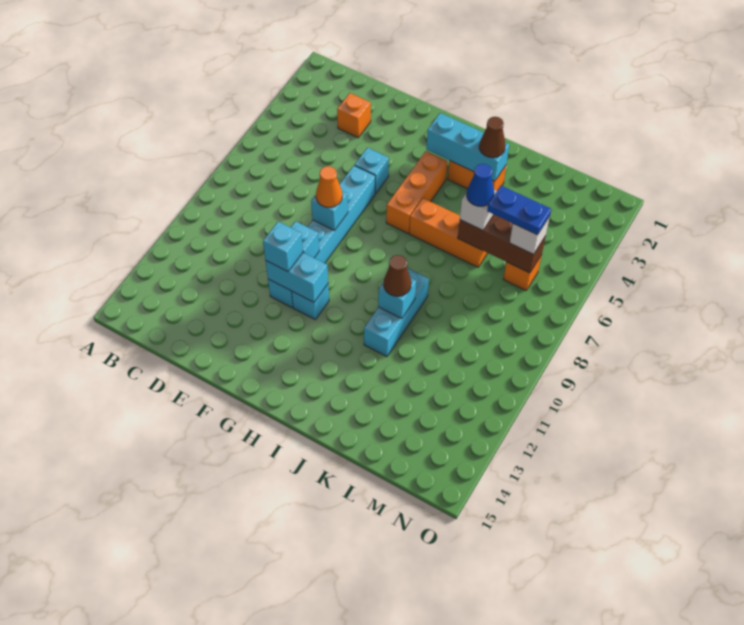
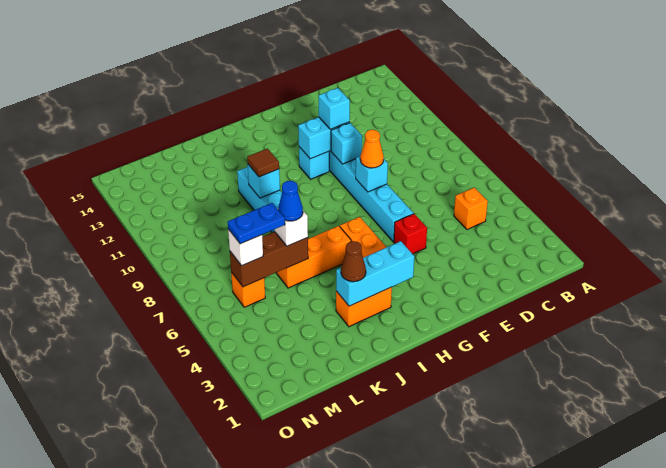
orange brick D3 level 1 -> orange brick C5 level 1
cyan brick F5 level 1 -> red brick F5 level 1
brown cone J10 level 3 -> brown tile J10 level 3

